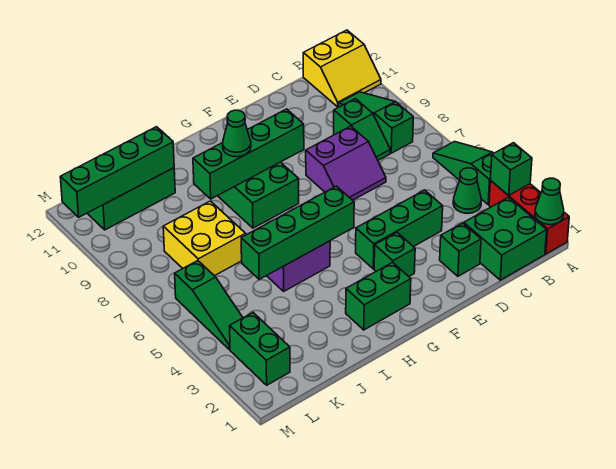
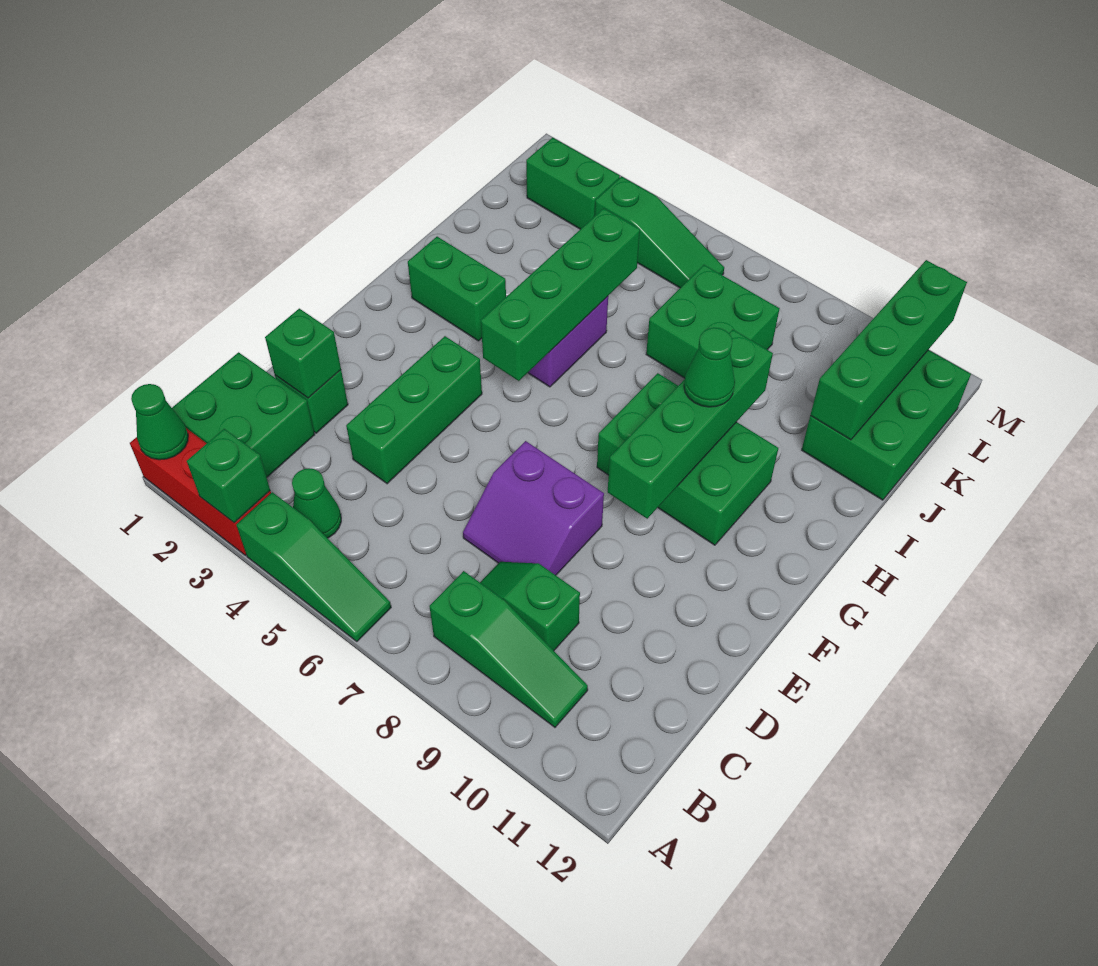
yellow slope A11:B12 level 1 top 12 -> none
purple slope D7:E8 level 1 top 8 -> purple slope D7:E8 level 1 top E
green brick F3 level 1 -> green brick D2 level 2
green brick G2:H2 level 1 -> green brick H2:H3 level 1
yellow brick J7:K8 level 1 -> green brick J7:K8 level 1
green slope L4:L6 level 1 top 6 -> green slope L4:L6 level 1 top 4

